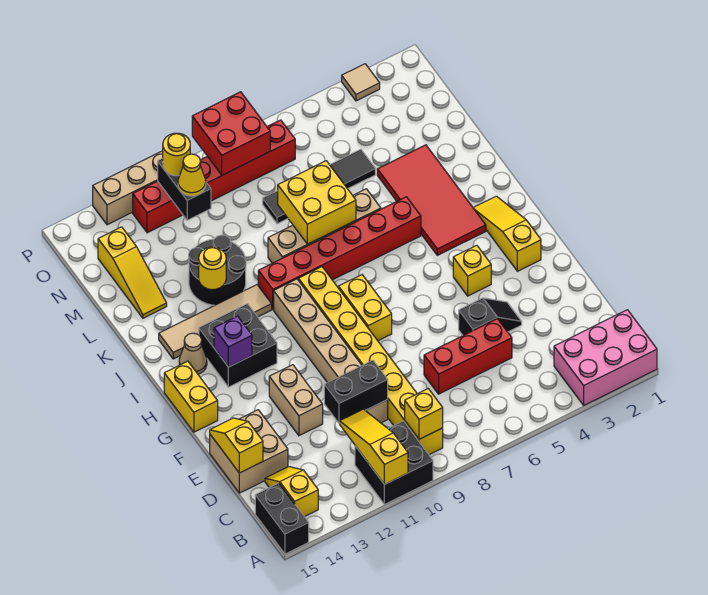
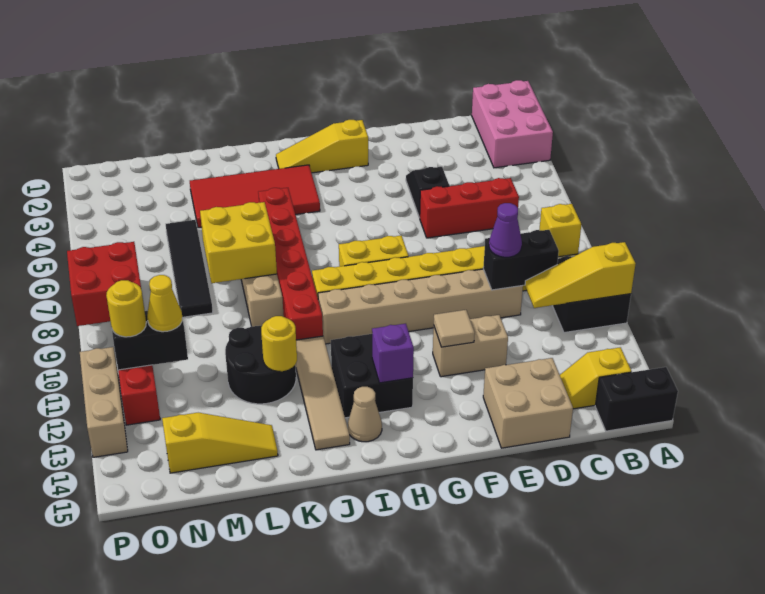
red brick D5:D7 level 1 -> red brick C6:E6 level 1
black brick D10:D11 level 2 -> black brick C10:D10 level 2
none -> purple cone D10 level 3
yellow slope D15:E15 level 2 top D -> none
yellow brick G4 level 1 -> none
yellow brick G15:H15 level 1 -> none
tan tile P3 level 1 -> tan tile F12 level 2

